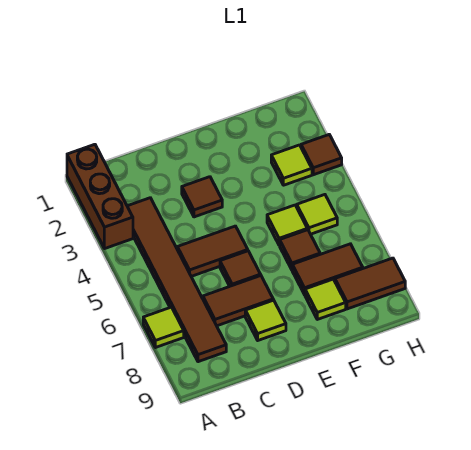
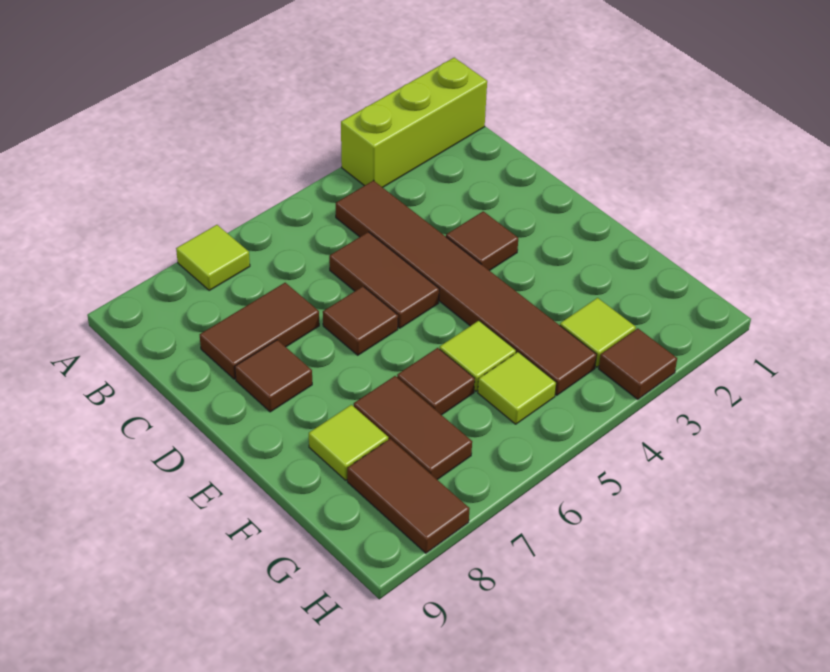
brown brick A1:A3 level 1 -> lime brick A1:A3 level 1
brown tile B3:B8 level 1 -> brown tile B4:G4 level 1
brown tile C7:D7 level 1 -> brown tile C7:C8 level 1
lime tile D8 level 1 -> brown tile D8 level 1

